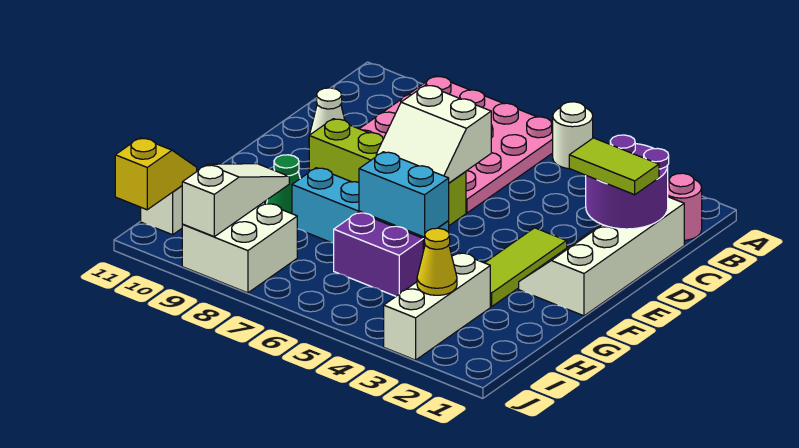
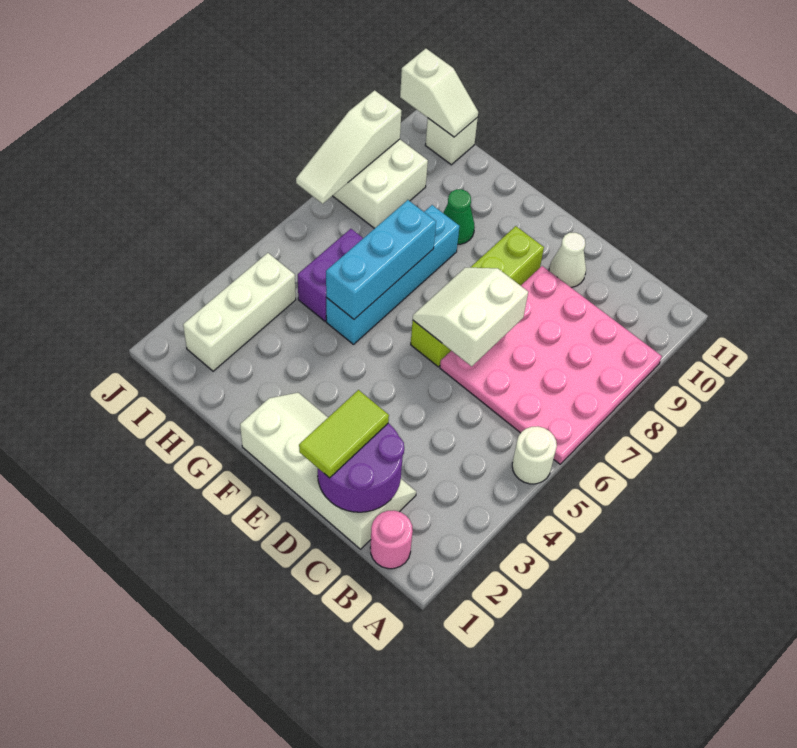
lime tile E3:G3 level 1 -> none
cyan brick G5:G6 level 2 -> cyan brick G5:G7 level 2
white brick H3:J3 level 1 -> white brick I2:I4 level 1
white slope H9:J9 level 2 top J -> white slope J7:J9 level 2 top 9
yellow cone I3 level 2 -> none
yellow slope I11:J11 level 2 top J -> white slope I11:J11 level 2 top J

